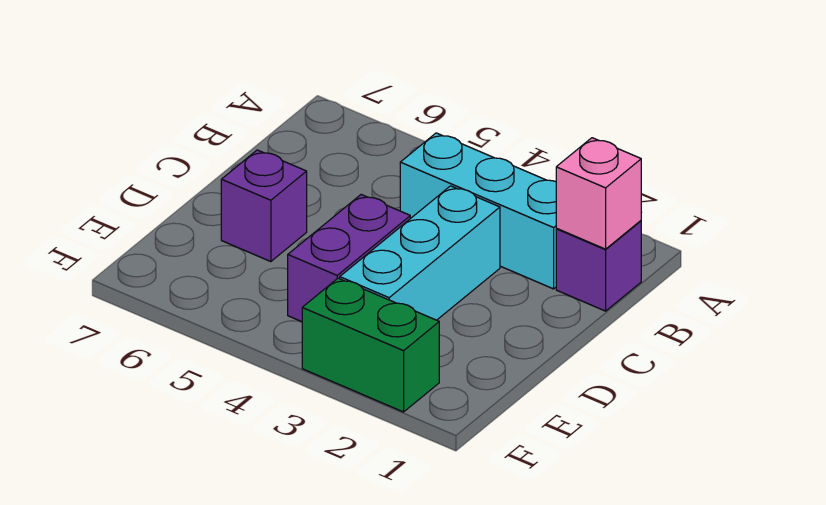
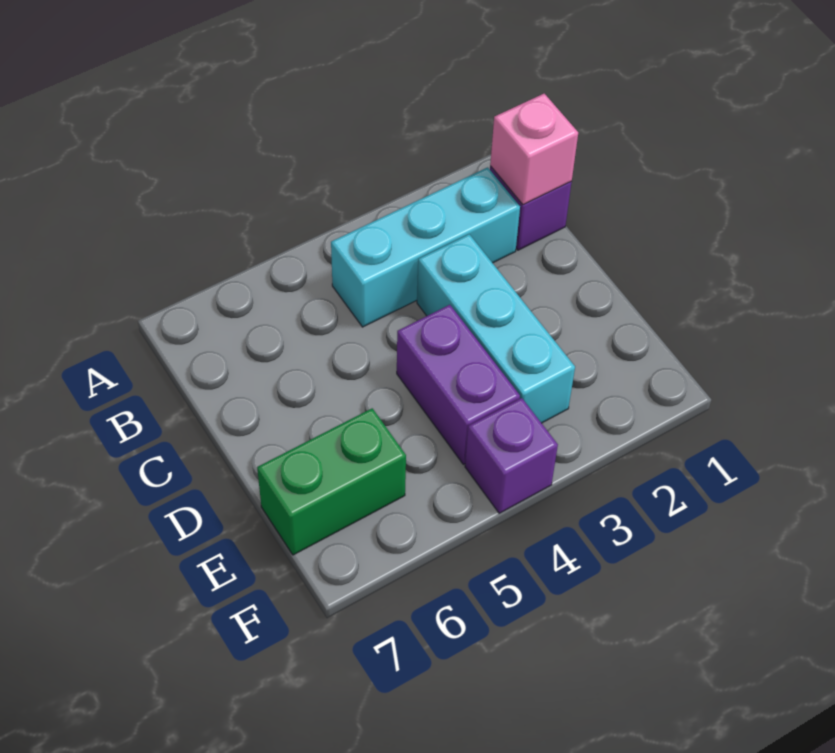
purple brick D6 level 1 -> purple brick F4 level 1
green brick F2:F3 level 1 -> green brick E6:E7 level 1

